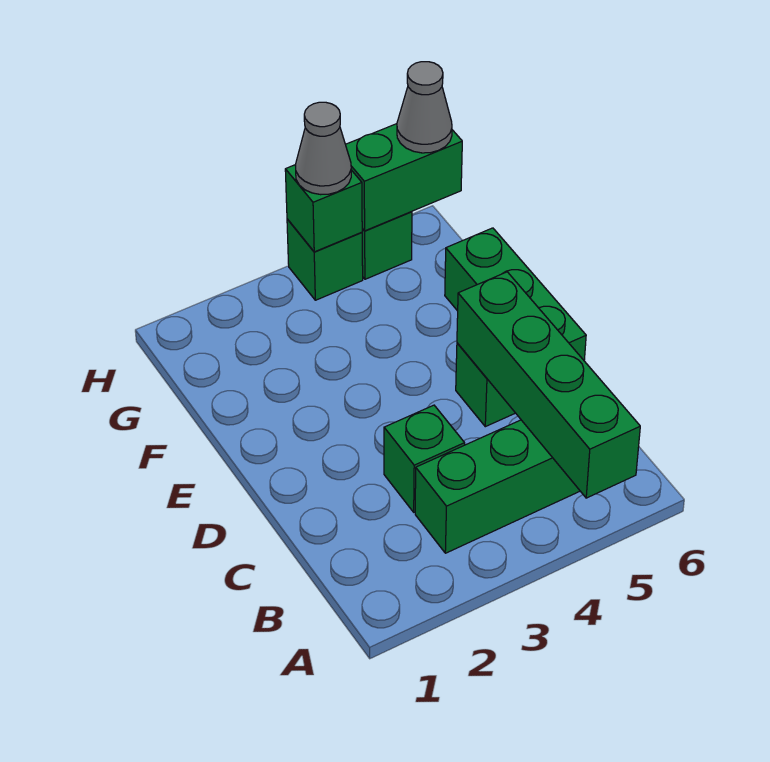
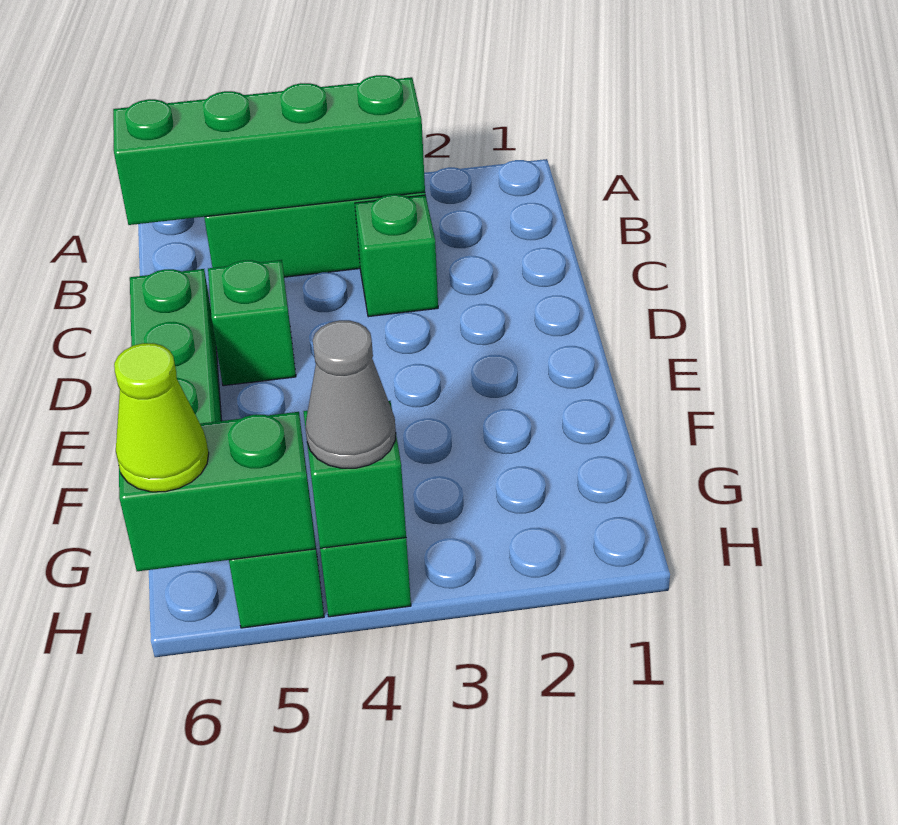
green brick A5:D5 level 2 -> green brick B3:B6 level 2
grey cone H6 level 3 -> lime cone H6 level 3

